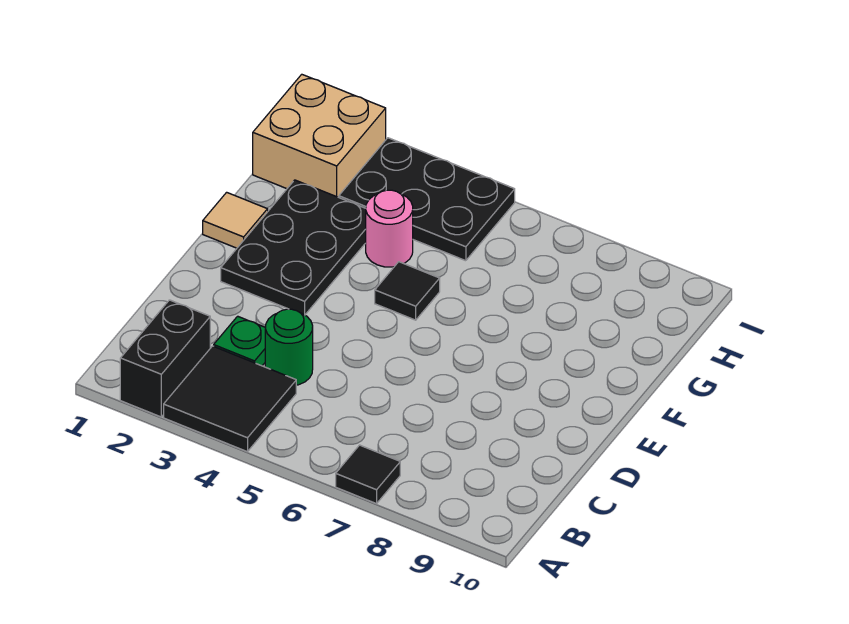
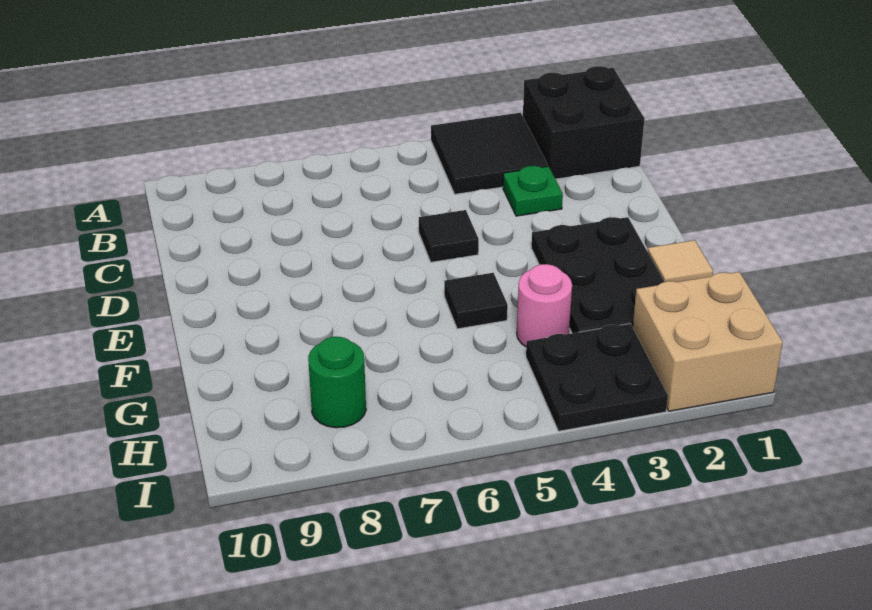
black brick A2:B2 level 1 -> black brick A1:B2 level 1
black tile A7 level 1 -> black tile D5 level 1
green round brick C4 level 1 -> green round brick H8 level 1
black plate H3:I5 level 1 -> black plate H3:I4 level 1

